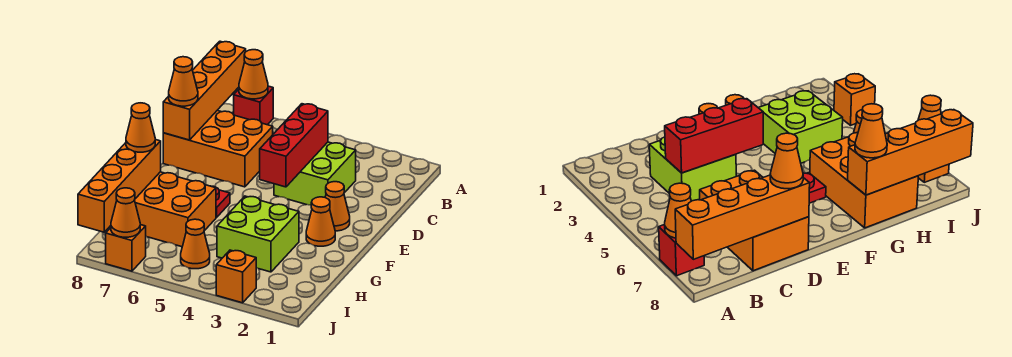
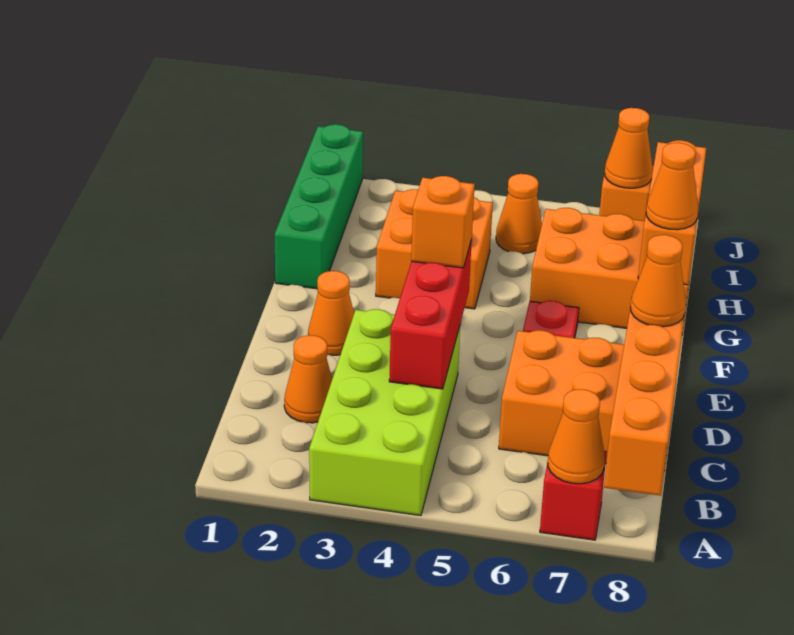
lime brick C3:D4 level 1 -> lime brick A3:D4 level 1
orange cone F2 level 1 -> orange cone C2 level 1
none -> green brick G1:J1 level 1
lime brick G3:H4 level 1 -> orange brick G3:H4 level 1
orange brick G8:J8 level 2 -> orange brick G8:I8 level 2
orange brick J3 level 1 -> orange brick E4 level 3

